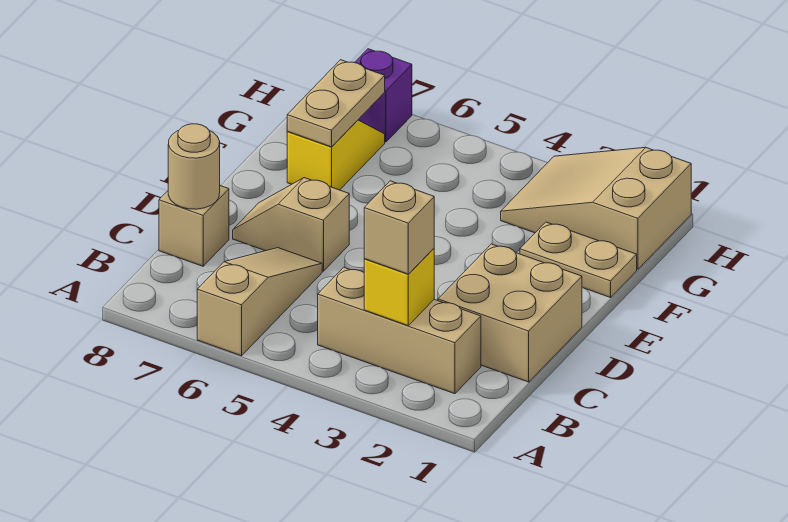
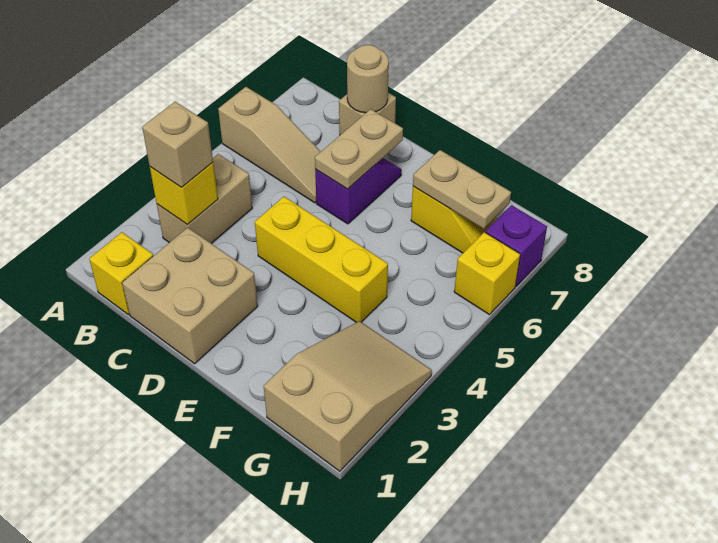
none -> yellow brick B1 level 1
tan brick B2:B4 level 1 -> tan brick B3:B4 level 1
none -> yellow brick D4:F4 level 1
tan slope D6:D7 level 1 top 6 -> purple slope D6:D7 level 1 top 6
tan plate F1:F2 level 1 -> tan plate D6:D7 level 2
none -> yellow brick H6 level 1

